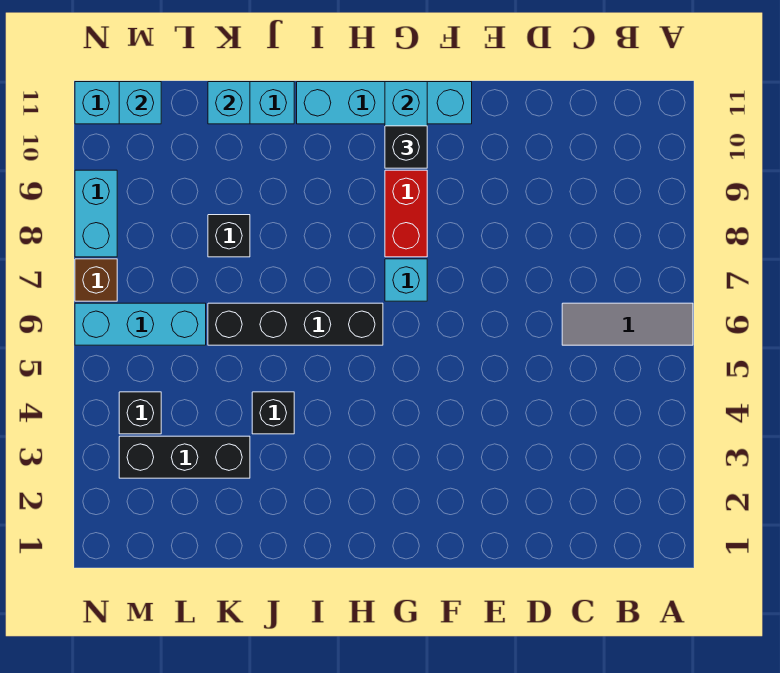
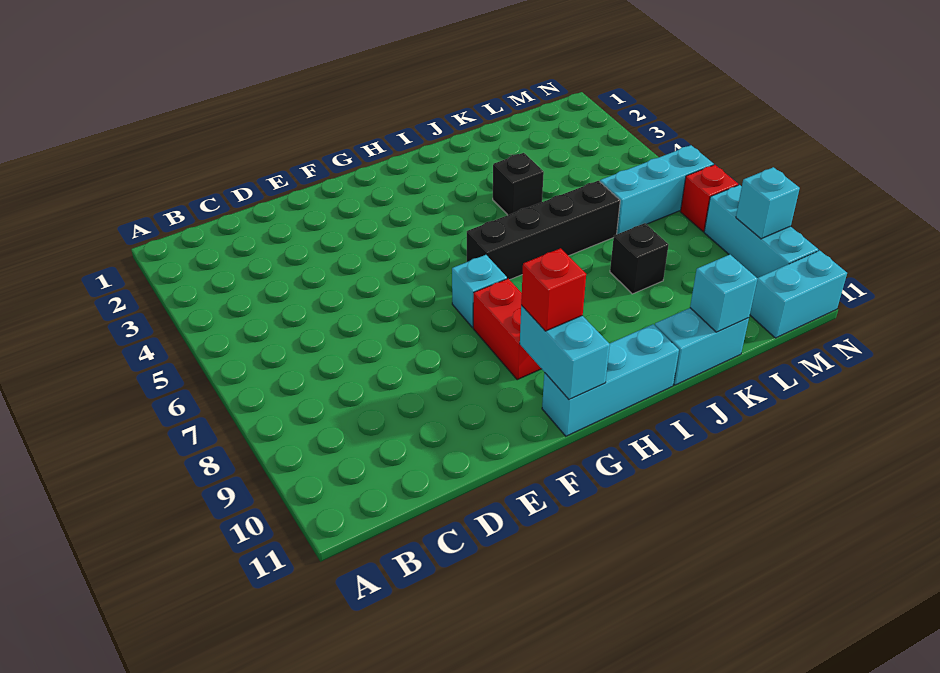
grey tile A6:C6 level 1 -> none
cyan brick F11:I11 level 1 -> cyan brick G11:I11 level 1
black brick G10 level 3 -> red brick G10 level 3
black brick K3:M3 level 1 -> none
black brick M4 level 1 -> none
cyan brick M11 level 2 -> cyan brick N9 level 2
brown brick N7 level 1 -> red brick N7 level 1
cyan brick N8:N9 level 1 -> cyan brick N8:N10 level 1

